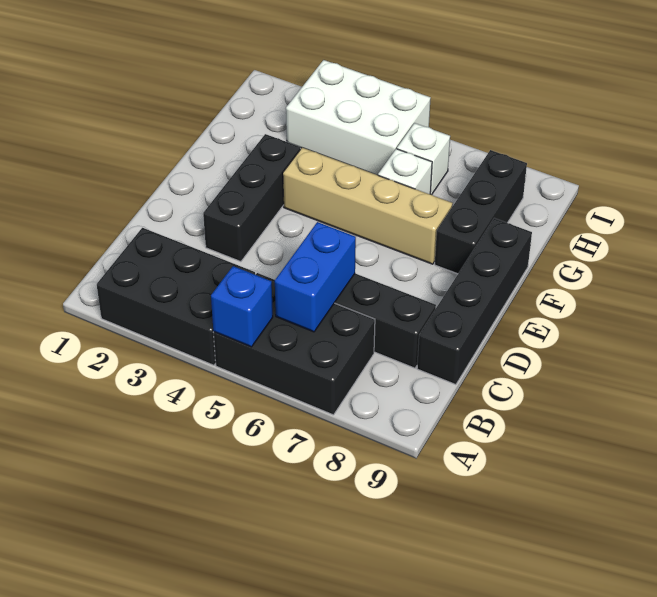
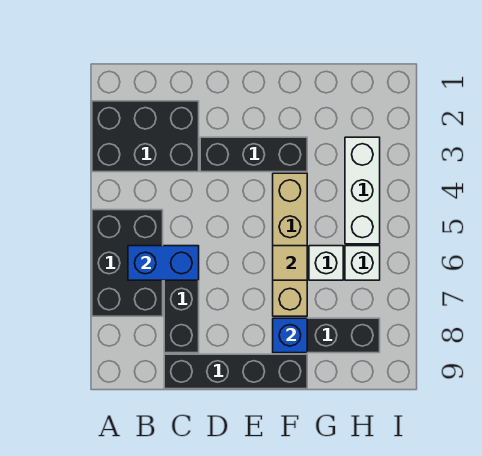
black brick A2:B4 level 1 -> black brick A2:C3 level 1
blue brick A5 level 2 -> blue brick F8 level 2
none -> tan tile F6 level 2
white brick H3:I5 level 1 -> white brick H3:H5 level 1

